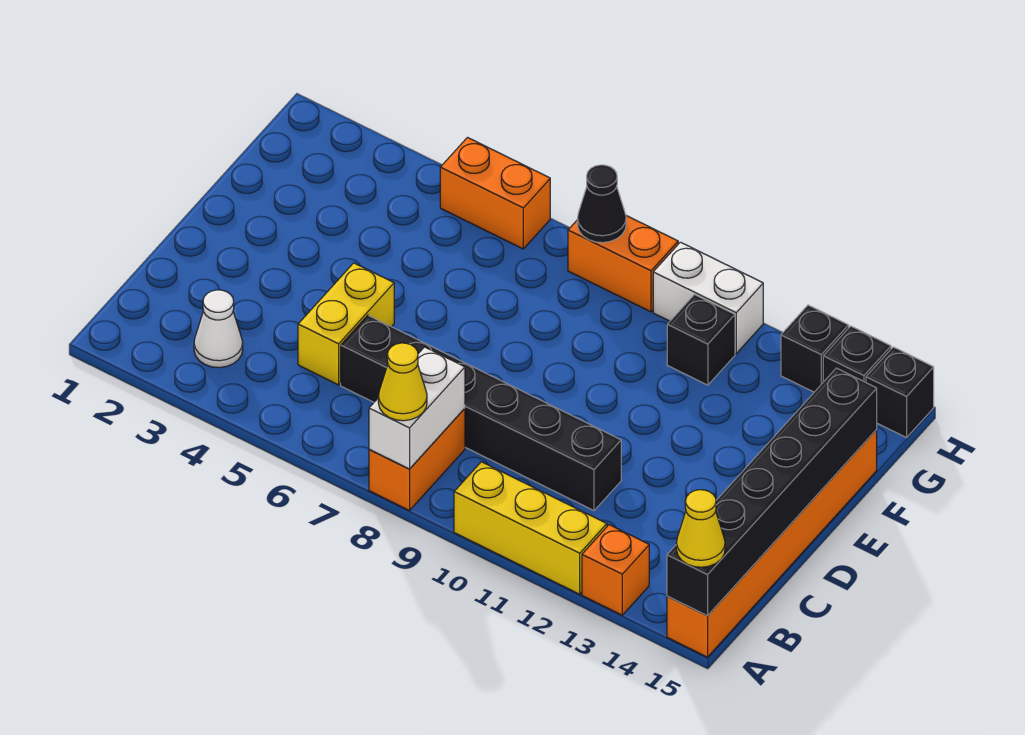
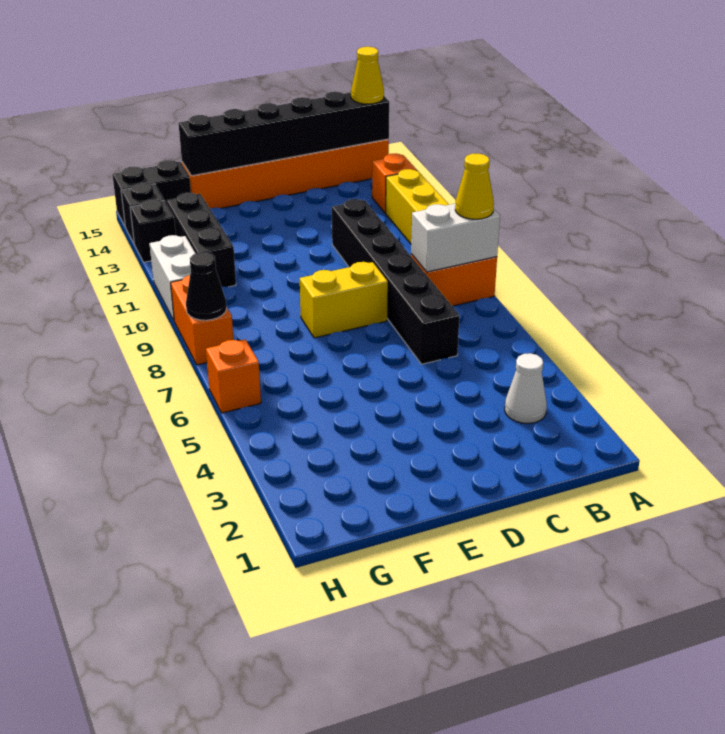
yellow brick C5:D5 level 1 -> yellow brick D8:E8 level 1
black brick G11 level 1 -> black brick G11:G13 level 1
orange brick H5:H6 level 1 -> orange brick H6 level 1
black brick H15 level 1 -> black brick G15:H15 level 1

